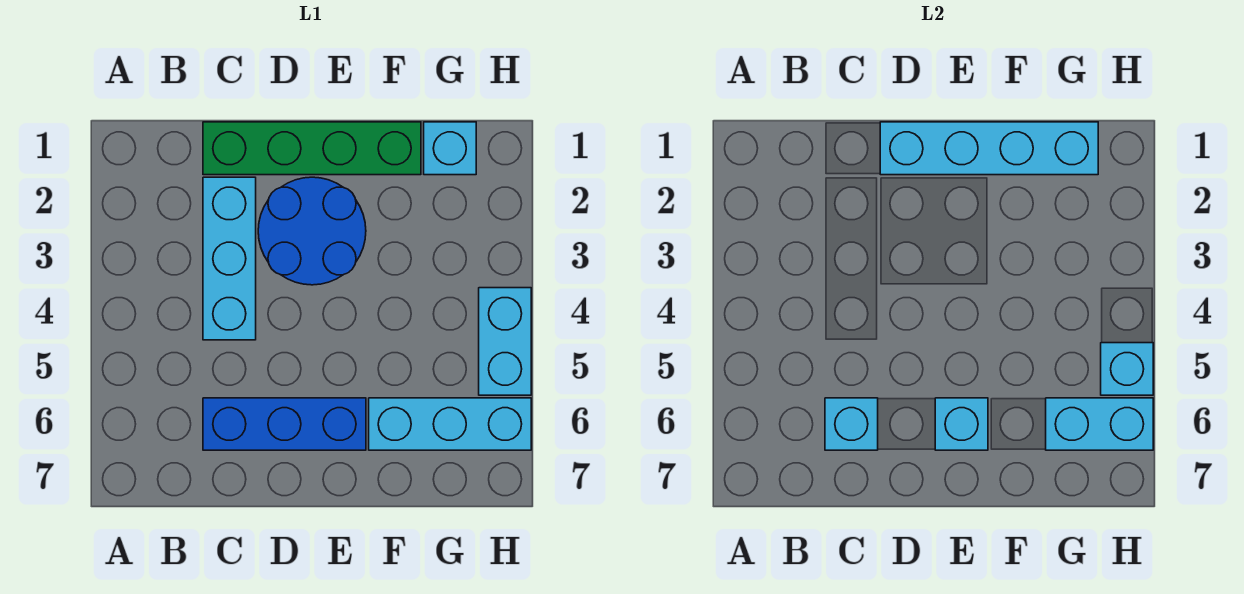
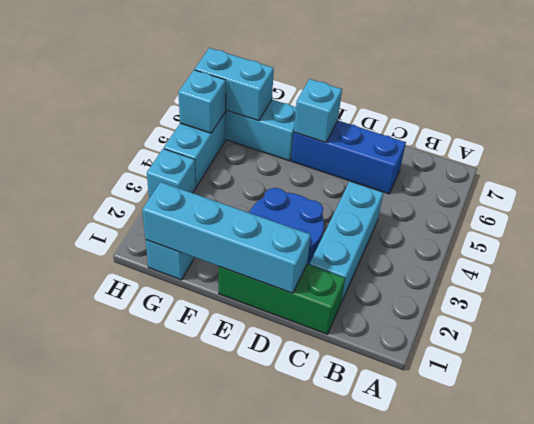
green brick C1:F1 level 1 -> green brick C1:E1 level 1
cyan brick C6 level 2 -> cyan brick H3 level 1

